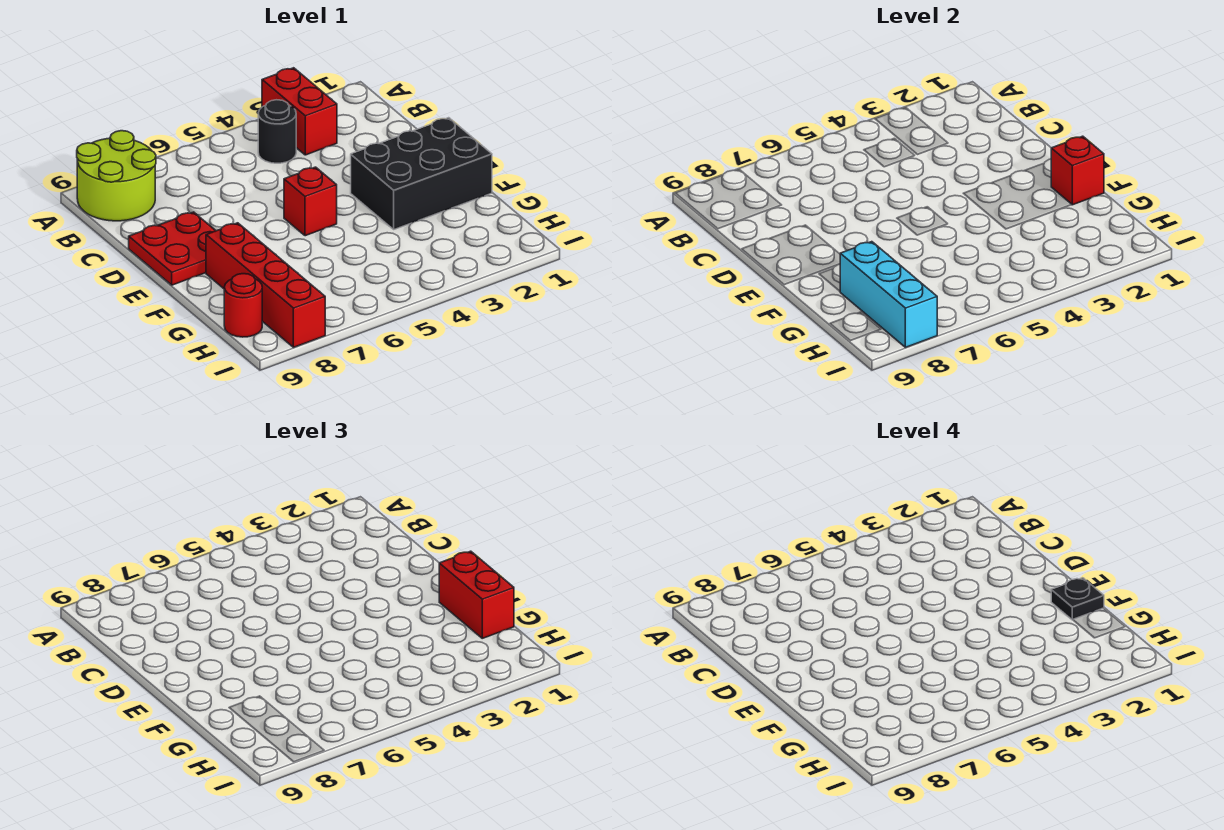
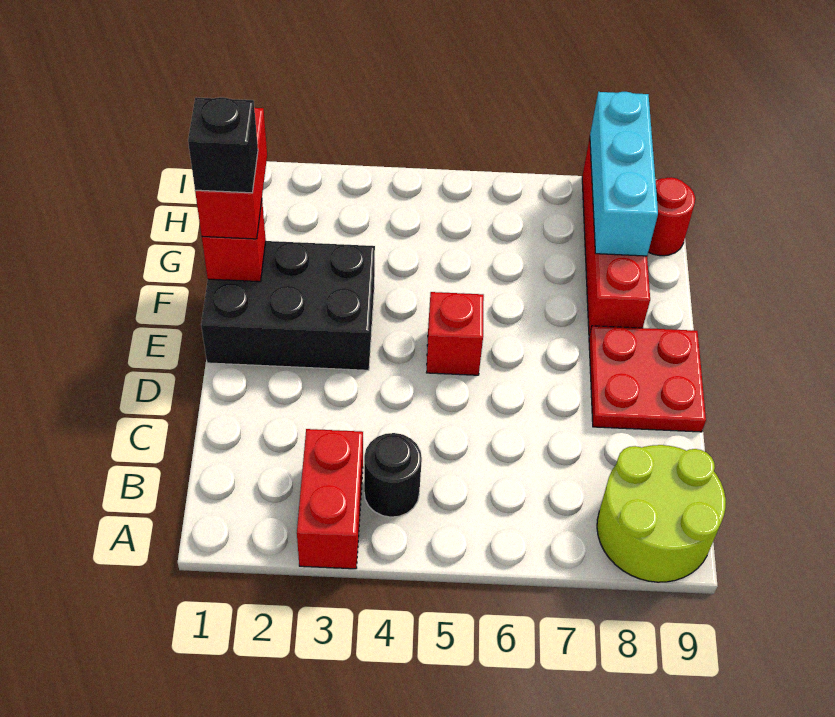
black plate F1 level 4 -> black brick F1 level 4

